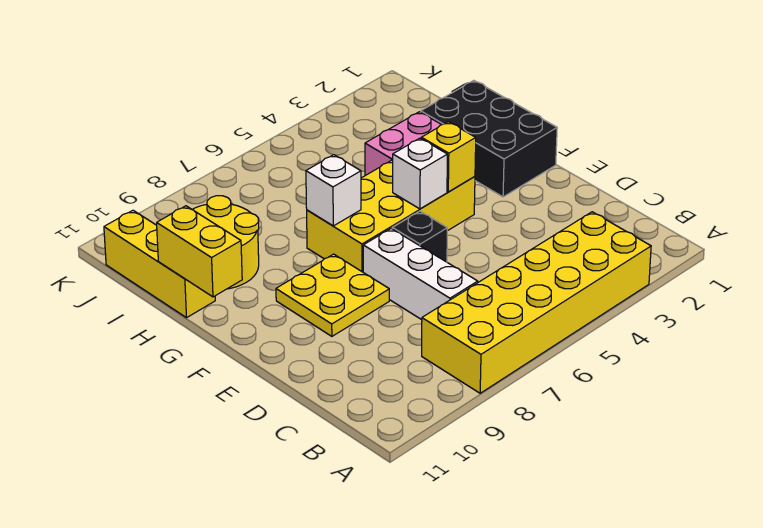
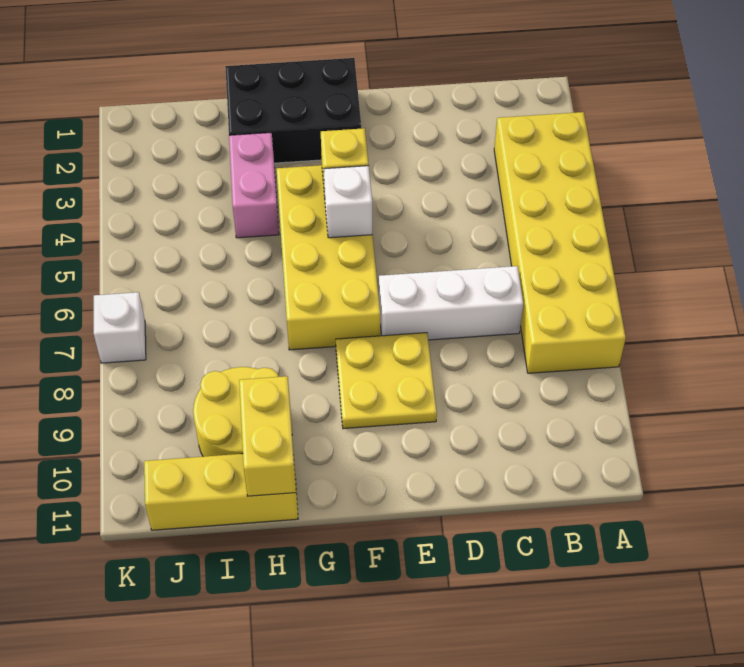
black brick E6 level 1 -> none
white brick G7 level 2 -> white brick K7 level 1
yellow brick G11:H11 level 2 -> yellow brick H10:H11 level 2

